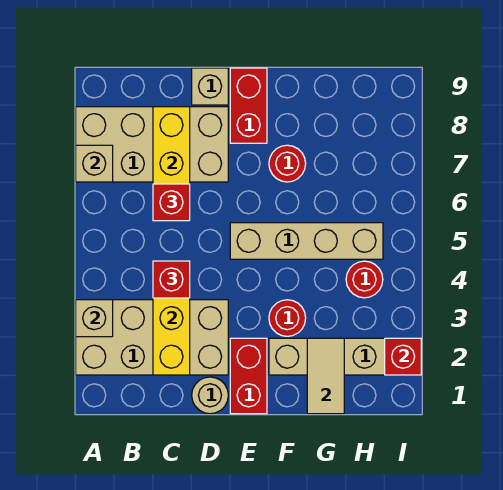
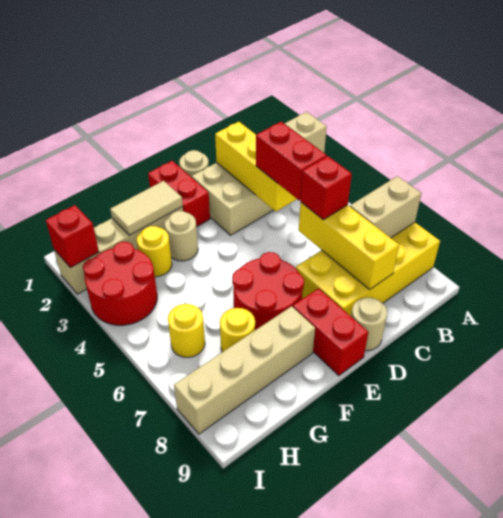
tan brick A7:D8 level 1 -> yellow brick A7:D8 level 1
tan brick A7 level 2 -> tan brick A7:B7 level 2
red brick C4 level 3 -> red brick C4:C5 level 3
tan brick D9 level 1 -> tan round brick D9 level 1
tan brick E5:H5 level 1 -> tan brick F8:I8 level 1
red round brick F3 level 1 -> tan round brick F3 level 1
red round brick F7 level 1 -> red round brick E6:F7 level 1
tan tile G1:G2 level 2 -> tan tile F2:G2 level 2
none -> yellow round brick G3 level 1
none -> yellow round brick G7 level 1
red round brick H4 level 1 -> red round brick H3:I4 level 1
none -> yellow round brick H6 level 1

